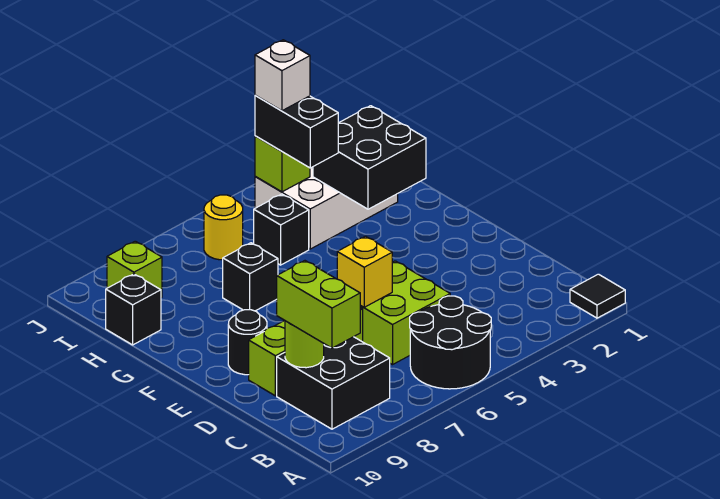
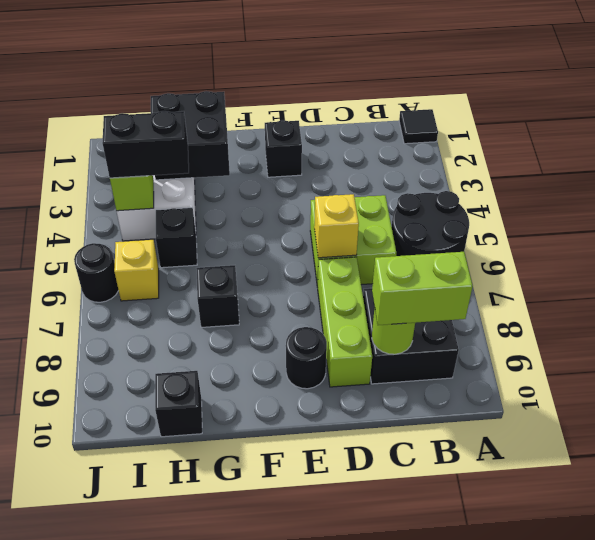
none -> black brick E2 level 1
white brick I4 level 4 -> none
yellow round brick I6 level 1 -> yellow brick I6 level 1
lime brick I9 level 1 -> none
none -> black round brick J6 level 1

